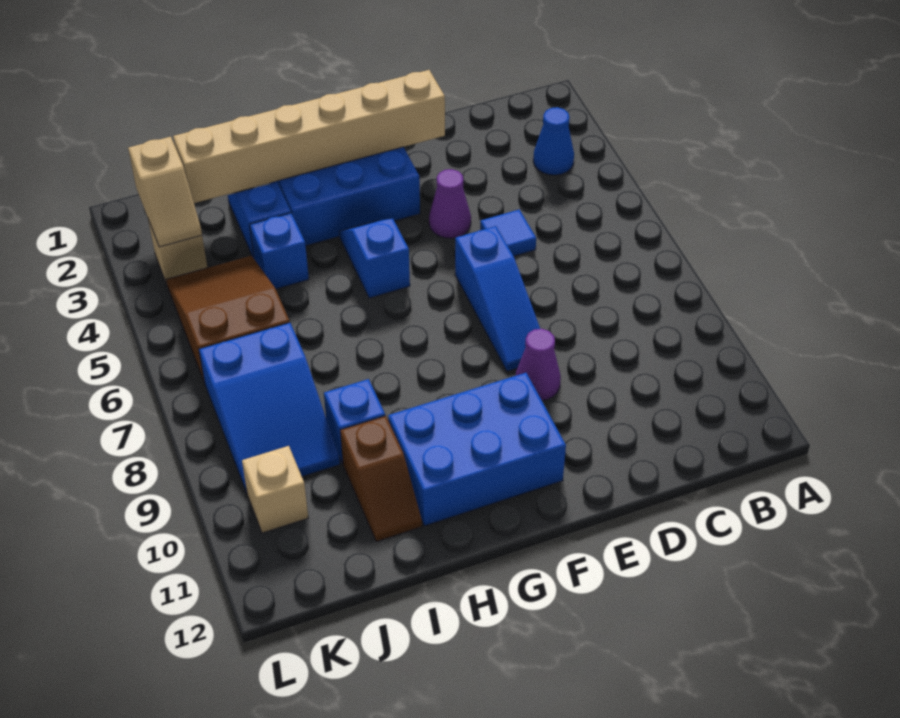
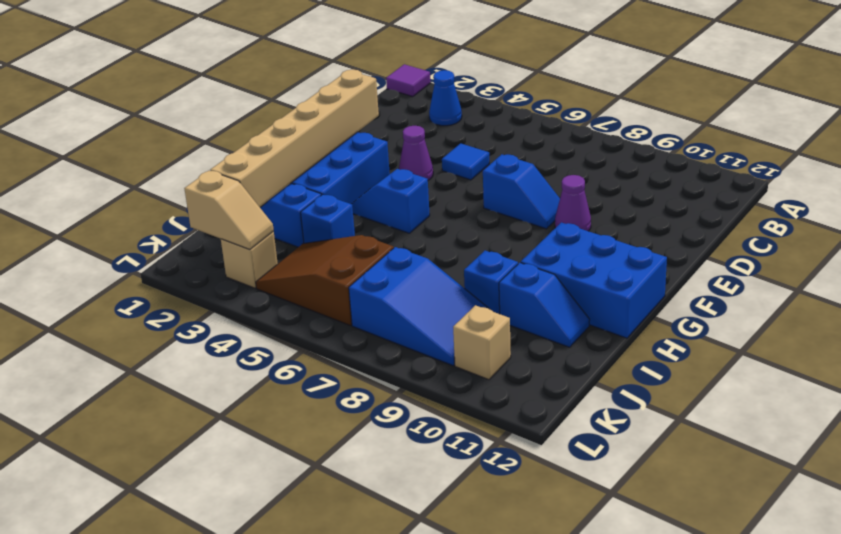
none -> purple tile A1 level 1
blue slope E6:E8 level 1 top 6 -> blue slope E7:E8 level 1 top 7
blue brick F10:H11 level 1 -> blue brick G10:H12 level 1
brown slope I10:I11 level 1 top 10 -> blue slope I10:I11 level 1 top 10

